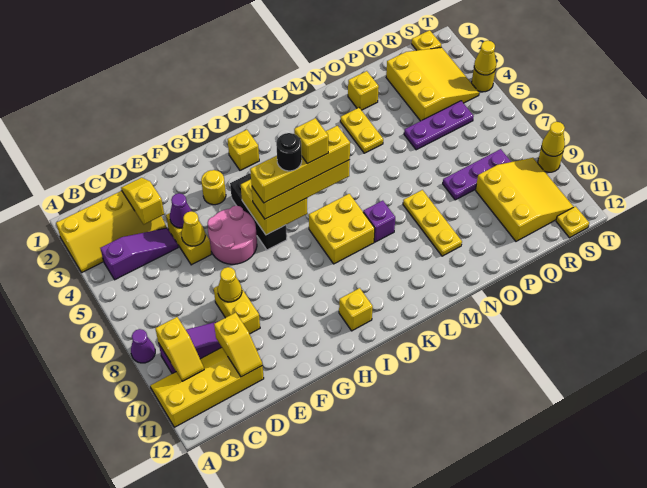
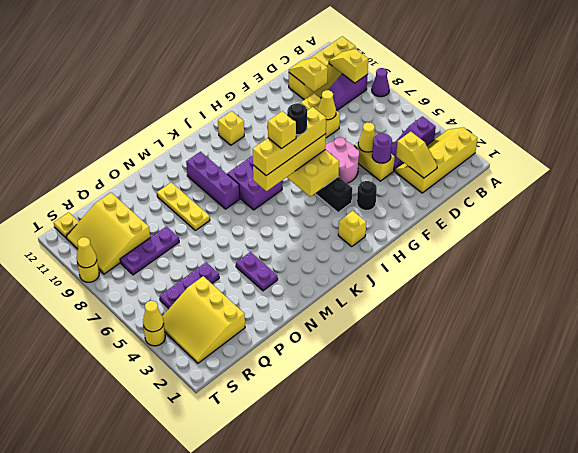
purple cone E4 level 2 -> purple round brick E4 level 2
yellow round brick G3 level 1 -> black round brick G3 level 1
yellow brick J7:K8 level 1 -> purple brick J7:K8 level 1
purple brick L8 level 1 -> purple brick L8:L10 level 1
yellow plate N3:N4 level 1 -> purple plate N3:N4 level 1
yellow brick O2 level 1 -> none
yellow plate S1 level 1 -> none

